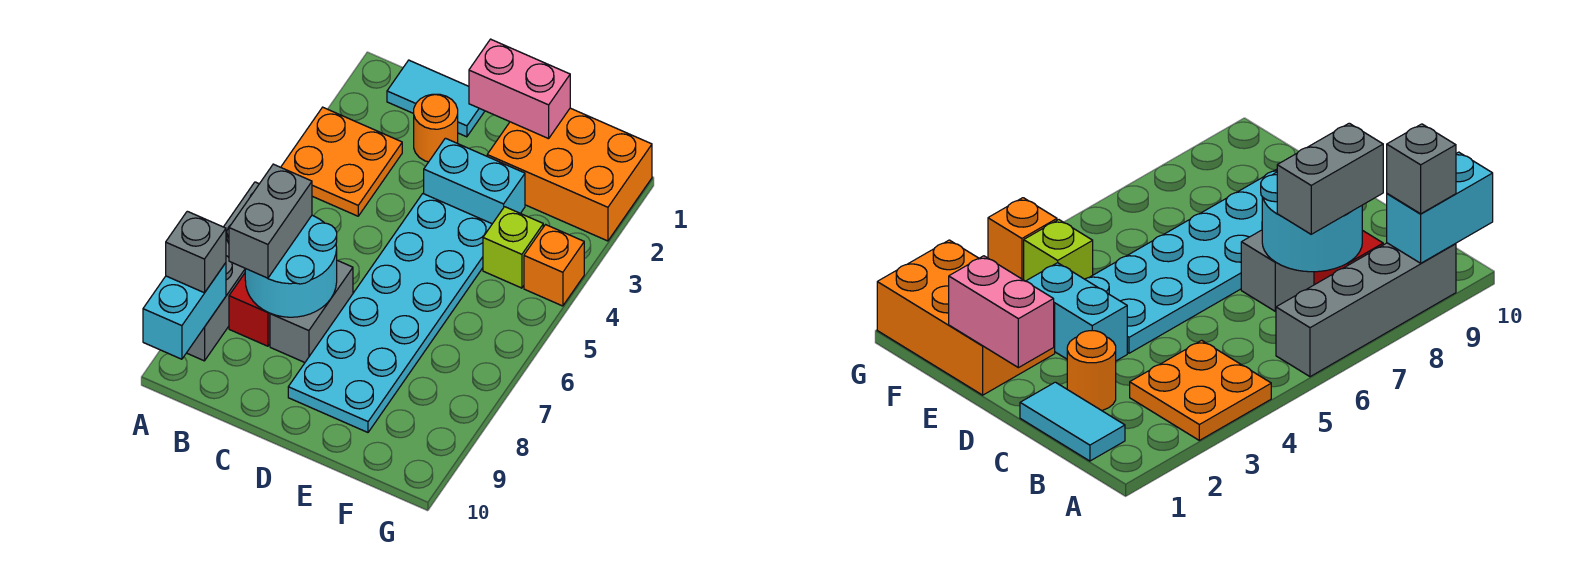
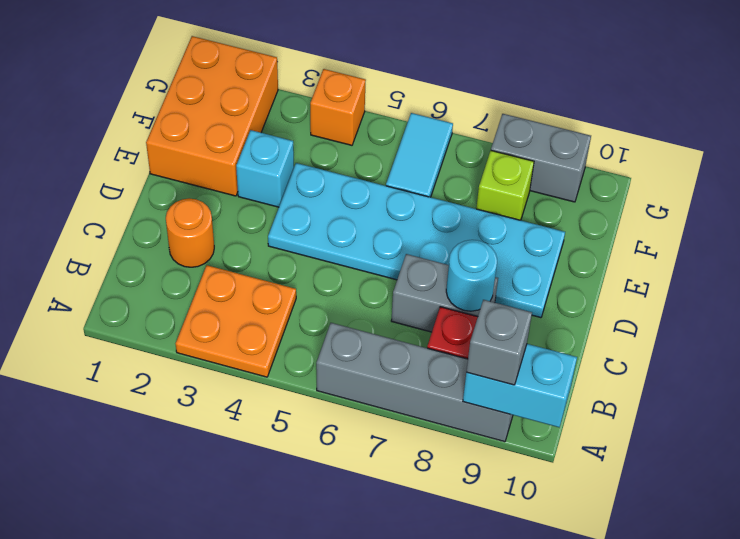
cyan tile B1:C1 level 1 -> cyan tile F6:G6 level 1
cyan round brick B7:C8 level 2 -> cyan round brick C8 level 2
grey brick B7:B8 level 3 -> grey brick G8:G9 level 1
pink brick D1:E1 level 2 -> none
cyan brick D3:E3 level 1 -> cyan brick E3 level 1
lime brick F4 level 1 -> lime brick F8 level 1

